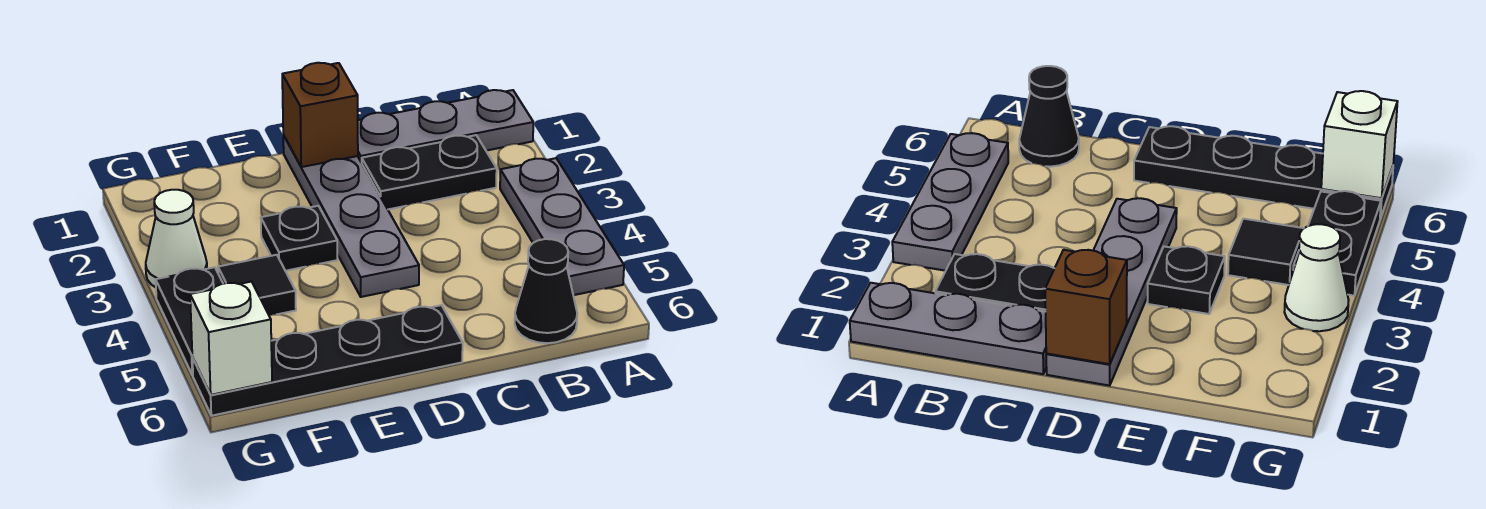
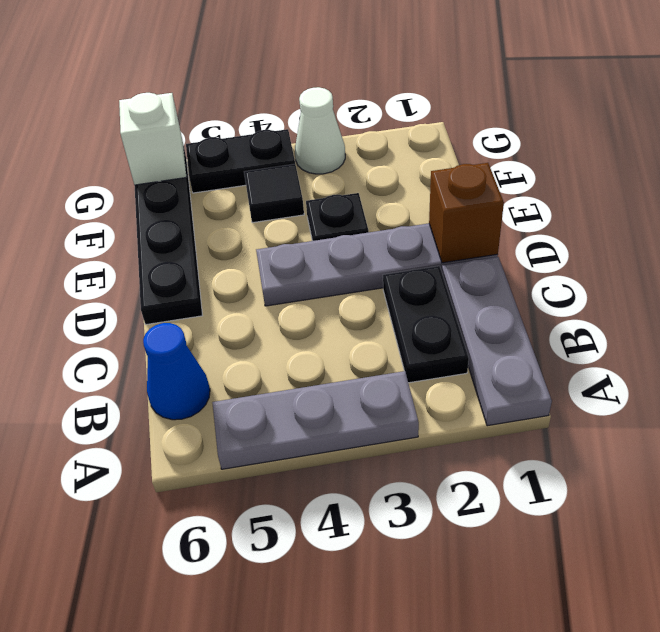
black cone B6 level 1 -> blue cone B6 level 1

